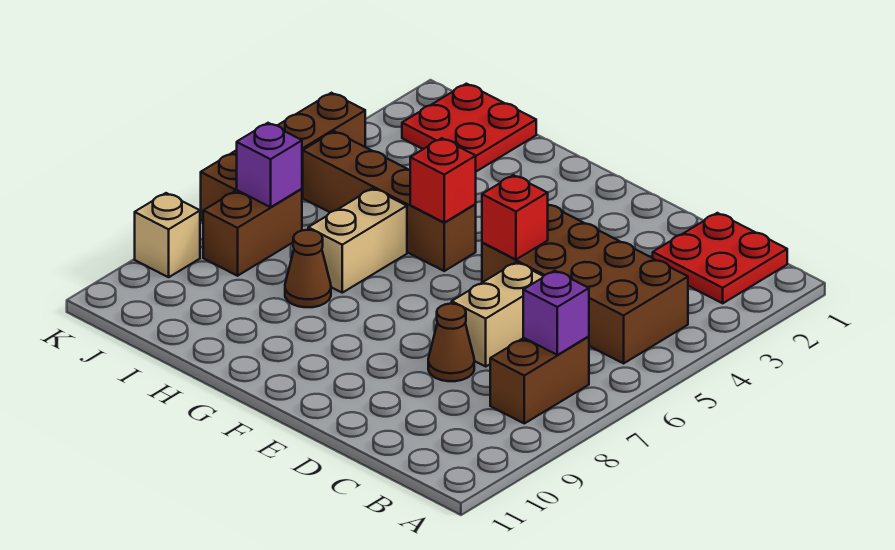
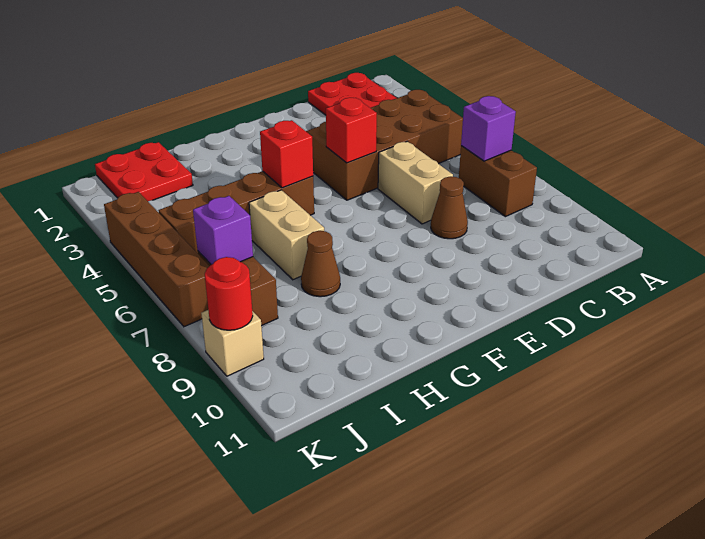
none -> red round brick K9 level 2

